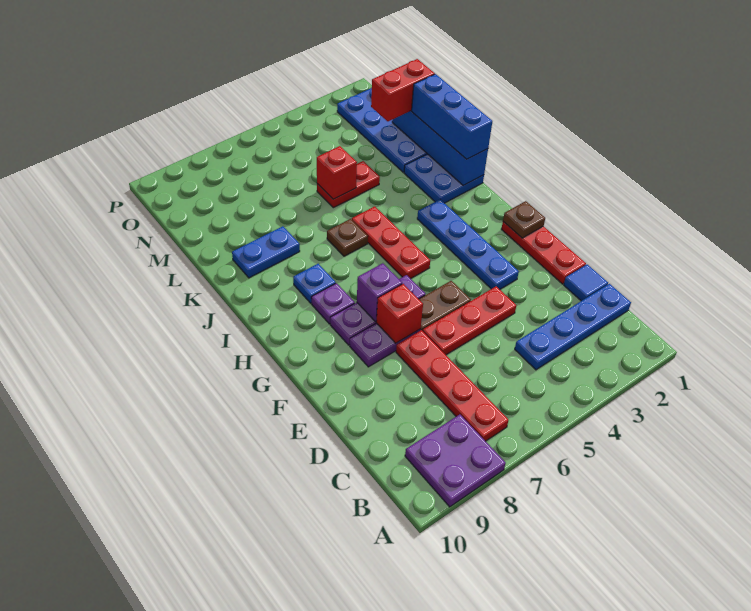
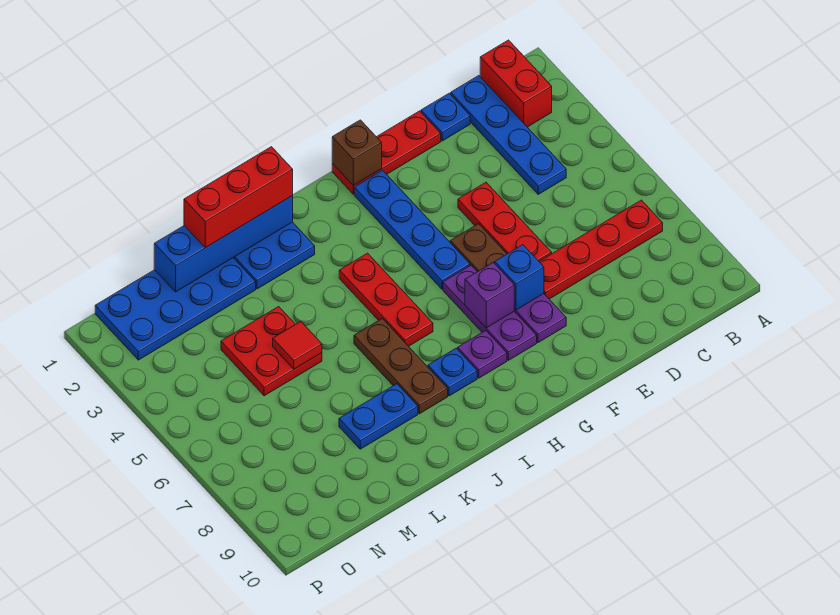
purple plate A8:B9 level 1 -> none
blue tile D1 level 1 -> blue plate D1 level 1
blue plate F3:I3 level 1 -> blue plate G2:G5 level 1
red brick F7 level 2 -> blue brick F7 level 2
brown plate G1 level 2 -> brown brick G1 level 2
red plate H5:J5 level 1 -> red plate I4:I6 level 1
blue brick J1:L1 level 3 -> red brick J1:L1 level 3
brown plate J6 level 1 -> brown plate J6:J8 level 1
blue plate K8:K9 level 1 -> blue plate K8:L8 level 1
red plate L4:L5 level 1 -> red plate L4:M5 level 1
red brick L5 level 2 -> red tile L5 level 2
red brick M1:M2 level 3 -> red brick B1:B2 level 1

